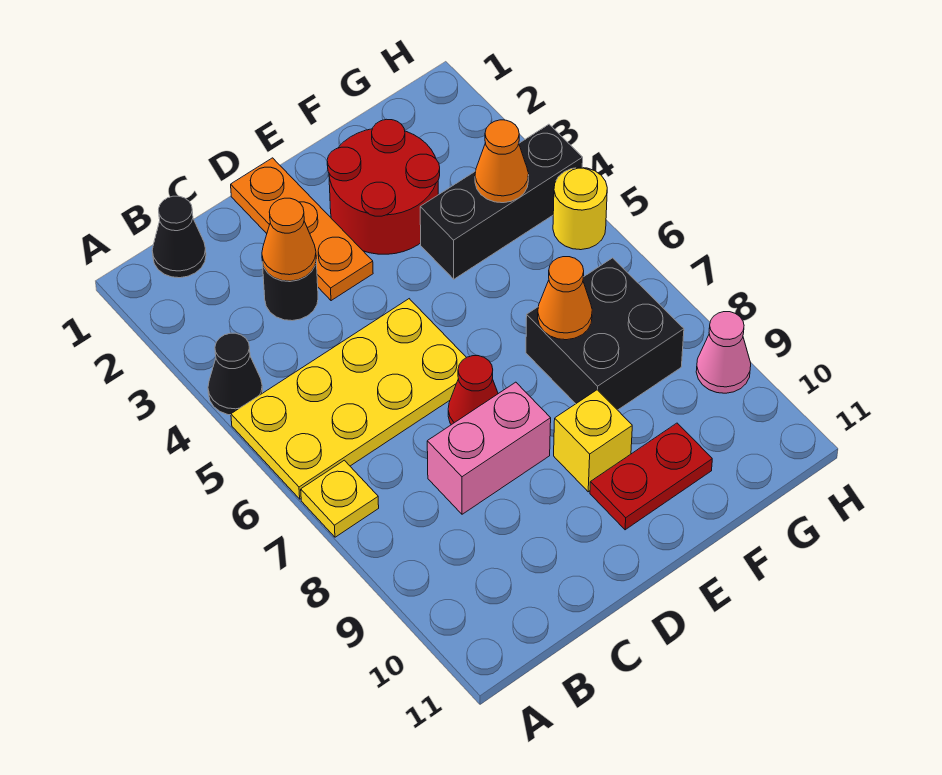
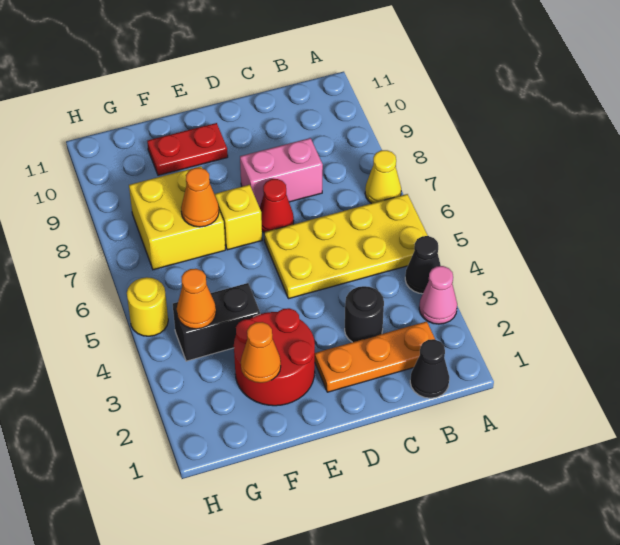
yellow plate A7 level 1 -> yellow cone A7 level 1
orange cone C3 level 2 -> orange cone F2 level 2
orange plate D1:D3 level 1 -> orange plate B2:D2 level 1
yellow brick E9 level 1 -> yellow brick E7 level 1
black brick F4:H4 level 1 -> black brick F4:G4 level 1
black brick F7:G8 level 1 -> yellow brick F7:G8 level 1
pink cone H9 level 1 -> pink cone A3 level 1

